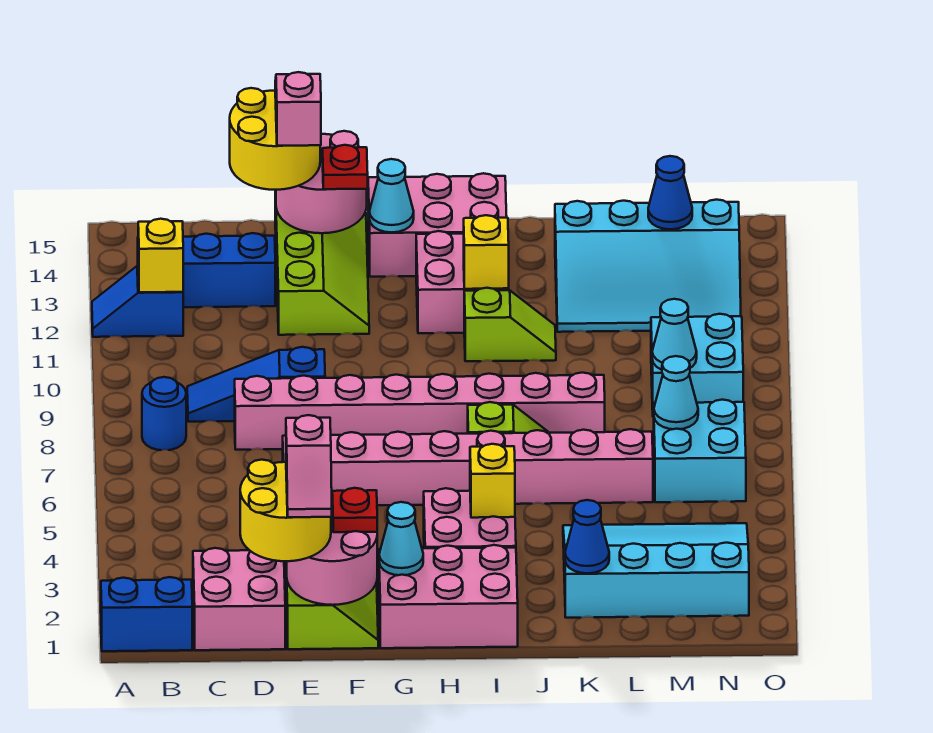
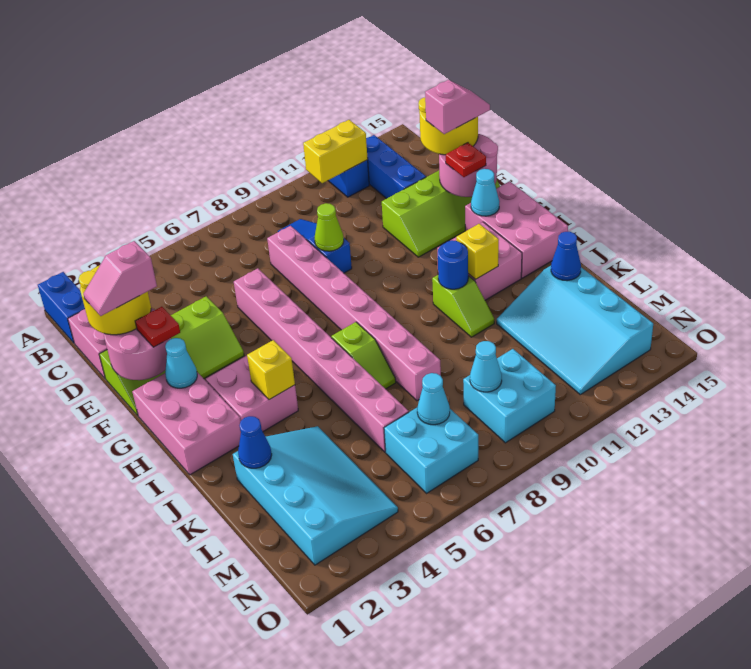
blue round brick B8 level 1 -> blue round brick I11 level 2
yellow brick B12 level 2 -> yellow brick B11:B12 level 2
none -> lime cone E9 level 2
blue cone M14 level 2 -> blue cone K14 level 2

